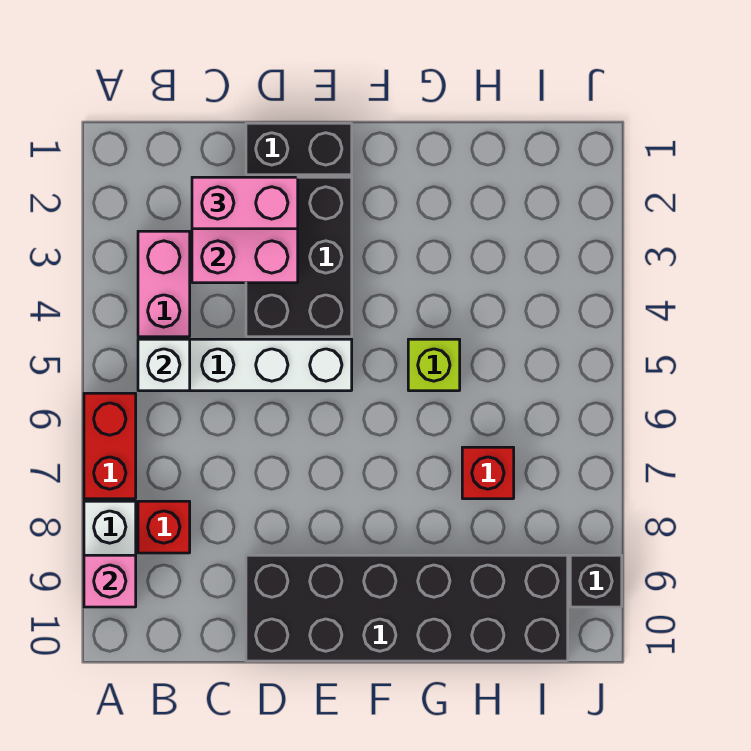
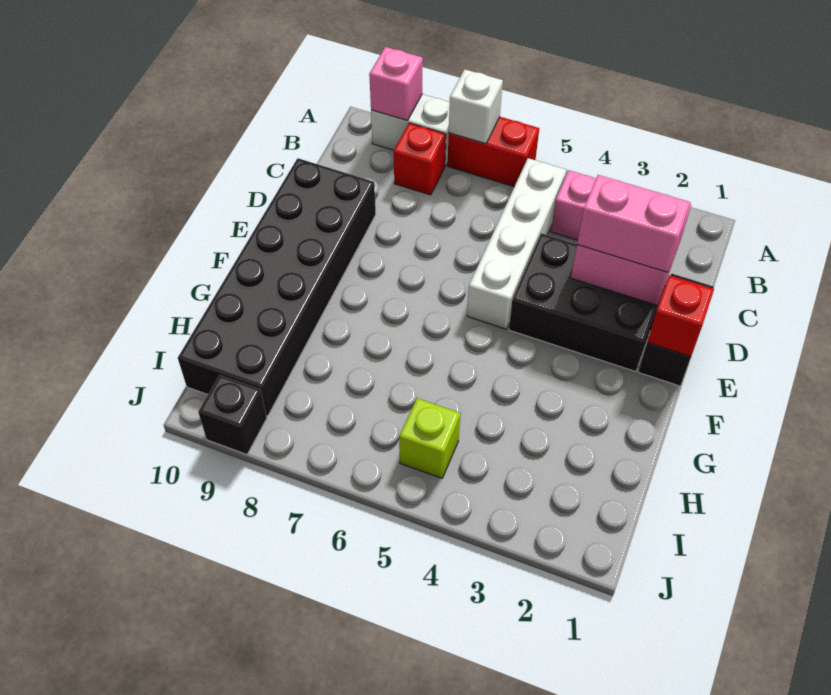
white brick B5 level 2 -> white brick A7 level 2
pink brick C2:D2 level 3 -> pink brick D2:D3 level 3
lime brick G5 level 1 -> lime brick I5 level 1
red brick H7 level 1 -> red brick E1 level 2

